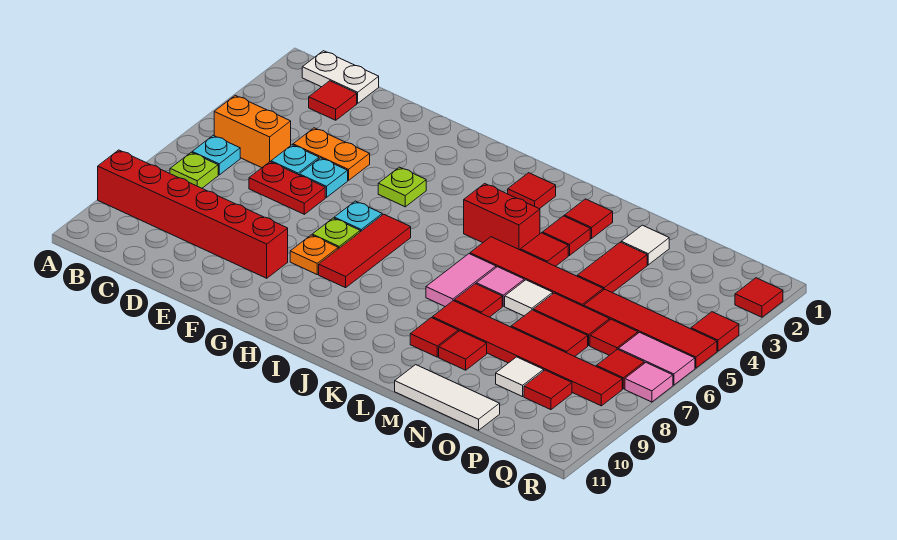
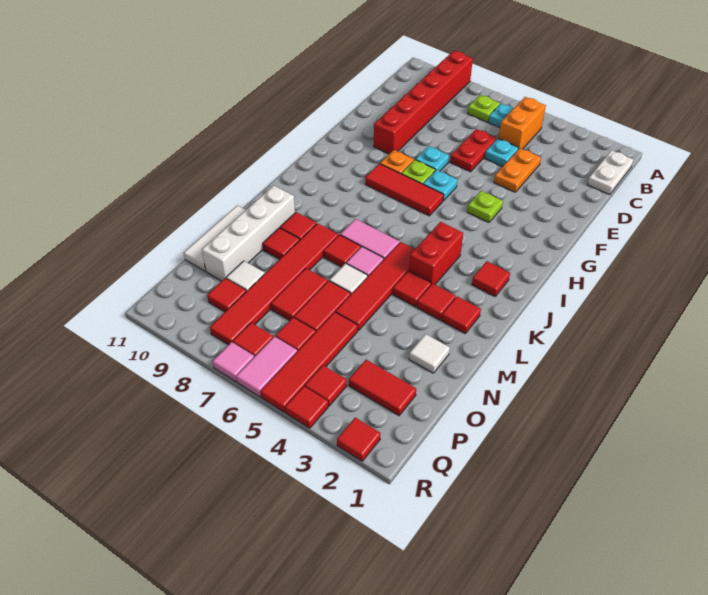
red tile C2 level 1 -> red tile Q4 level 1
cyan plate E5 level 1 -> cyan plate F7 level 1
none -> white brick L10:O10 level 1
red tile N3:N4 level 1 -> red tile P2:P3 level 1

